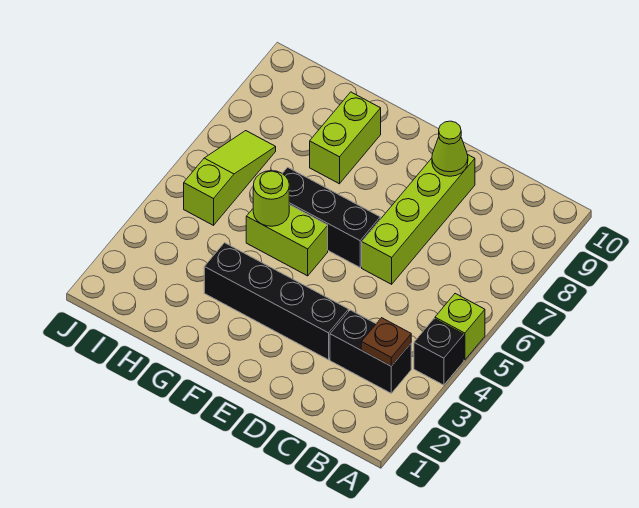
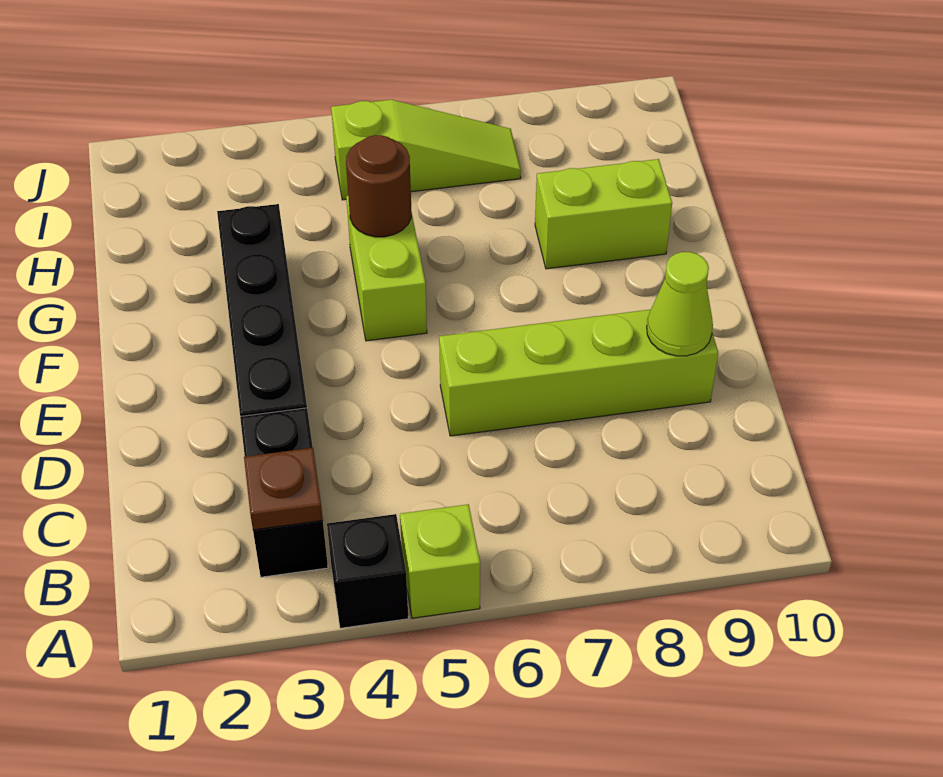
black brick E6:G6 level 1 -> none
lime round brick G5 level 2 -> brown round brick G5 level 2

